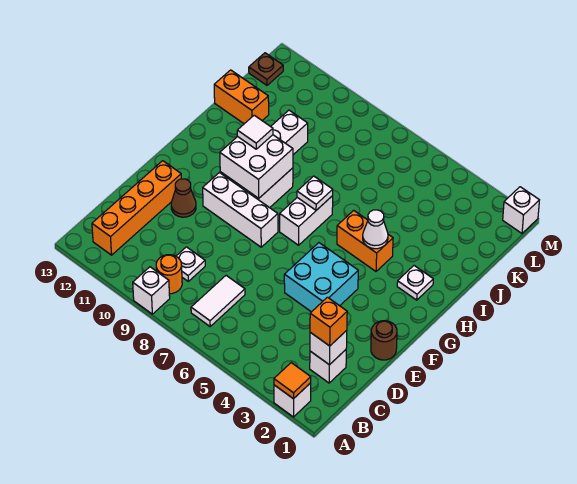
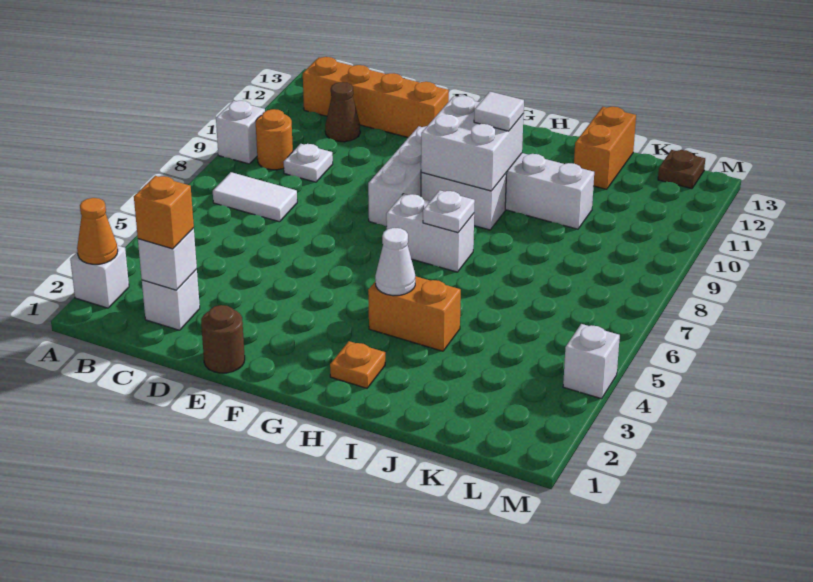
orange tile A2 level 2 -> orange cone A2 level 2
cyan brick E4:F5 level 1 -> none
brown cone E11 level 1 -> brown cone C11 level 1
white plate H2 level 1 -> orange plate H2 level 1
orange brick H4:H5 level 1 -> orange brick H4:I4 level 1
white brick M1 level 1 -> white brick M4 level 1

